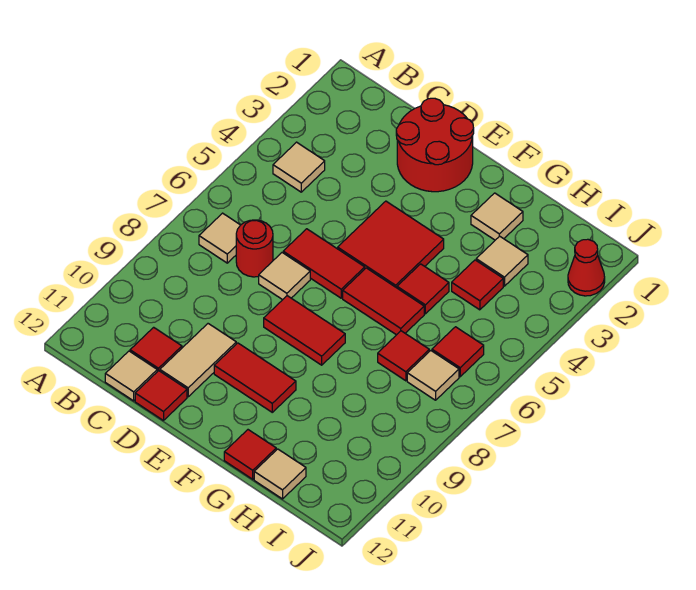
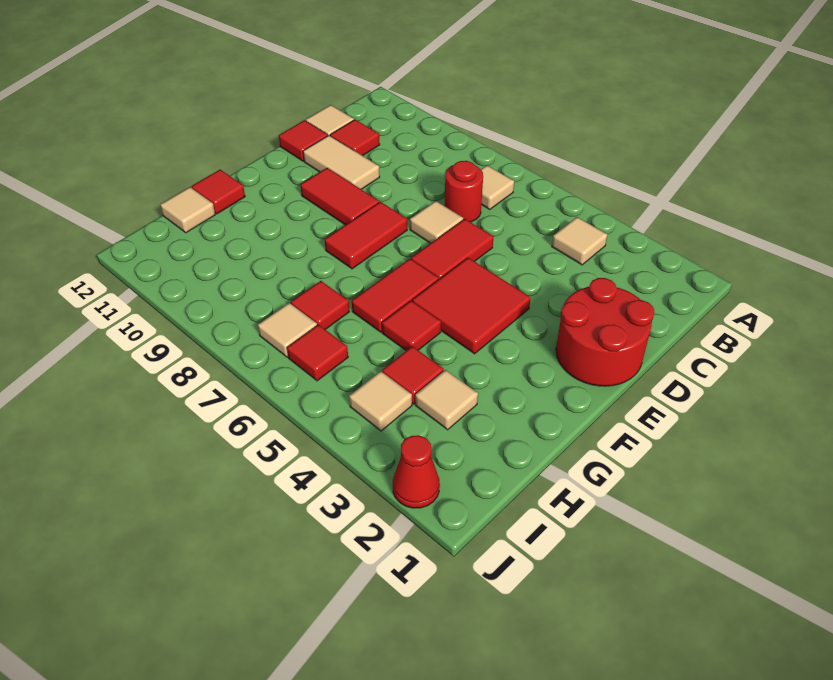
red tile E10:F10 level 1 -> red tile E9:E10 level 1
tan tile G2 level 1 -> tan tile I4 level 1

